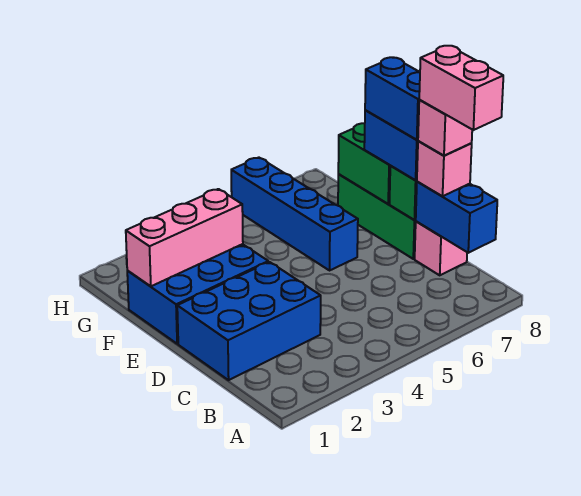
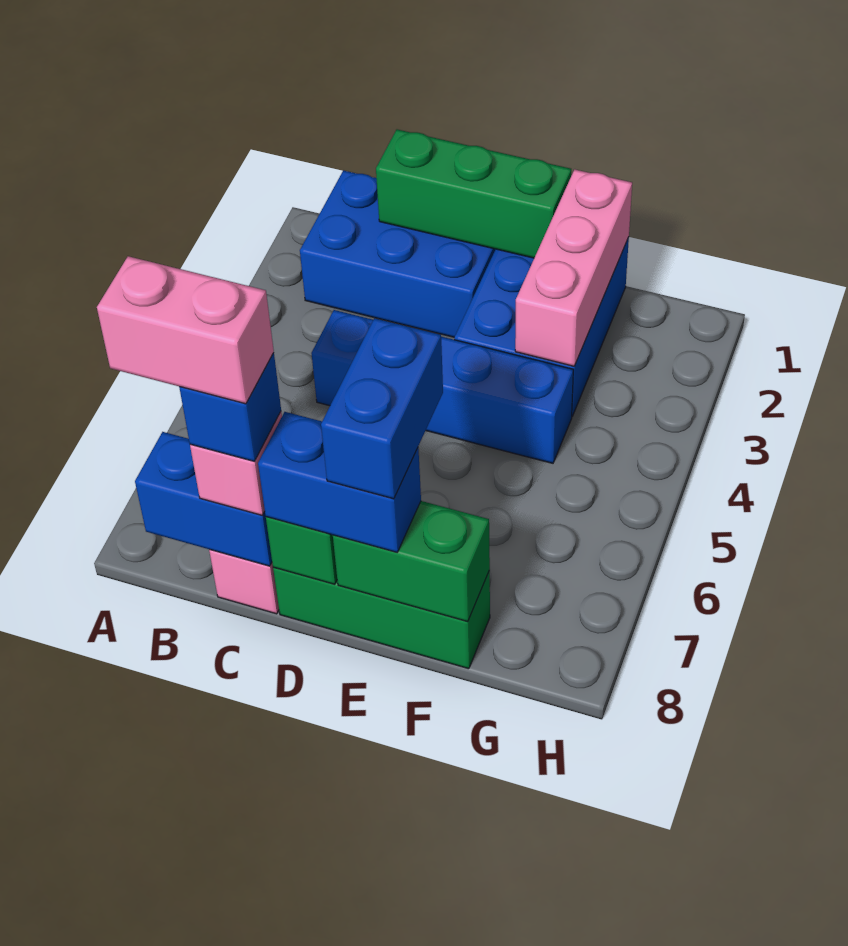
blue brick C1:D3 level 1 -> blue brick B1:D2 level 1
none -> green brick C1:E1 level 2
pink brick C8 level 4 -> blue brick C8 level 4
blue brick D8:E8 level 4 -> blue brick E7:E8 level 4
blue brick E6:H6 level 1 -> blue brick C4:F4 level 1

